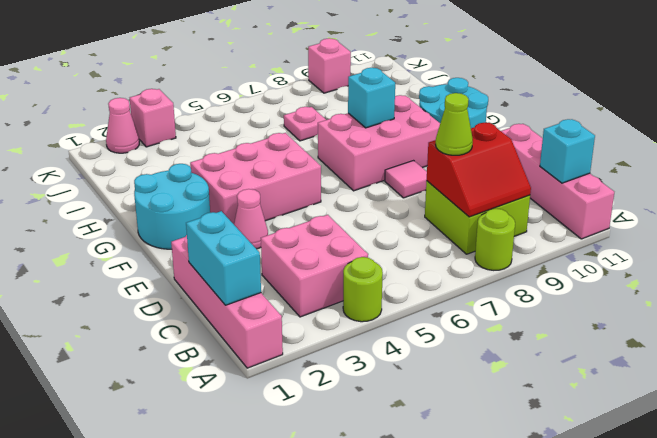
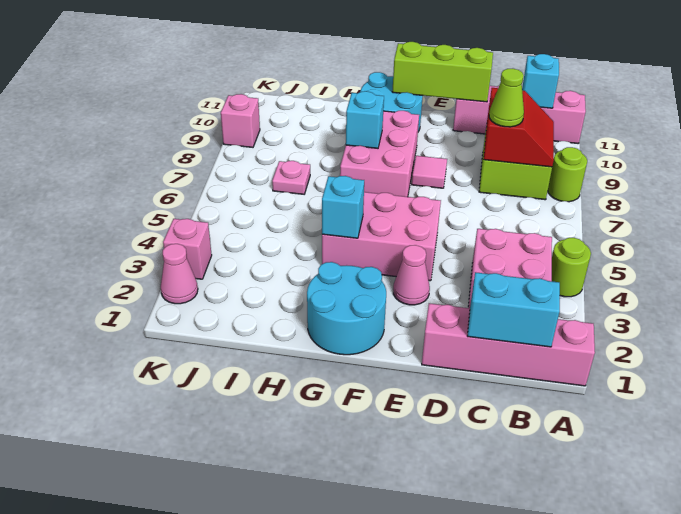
none -> lime brick D11:F11 level 2
pink brick F3:G5 level 1 -> pink brick E4:G5 level 1
none -> cyan brick G4 level 2

